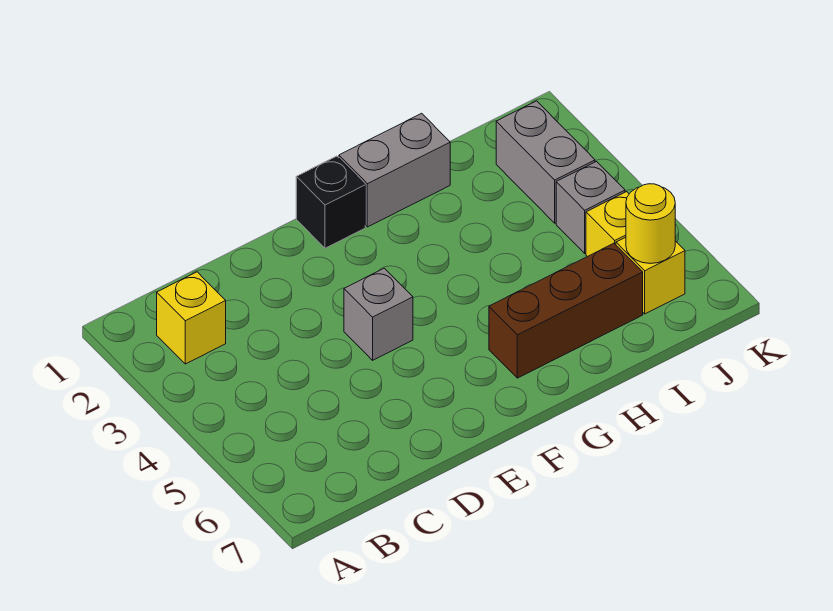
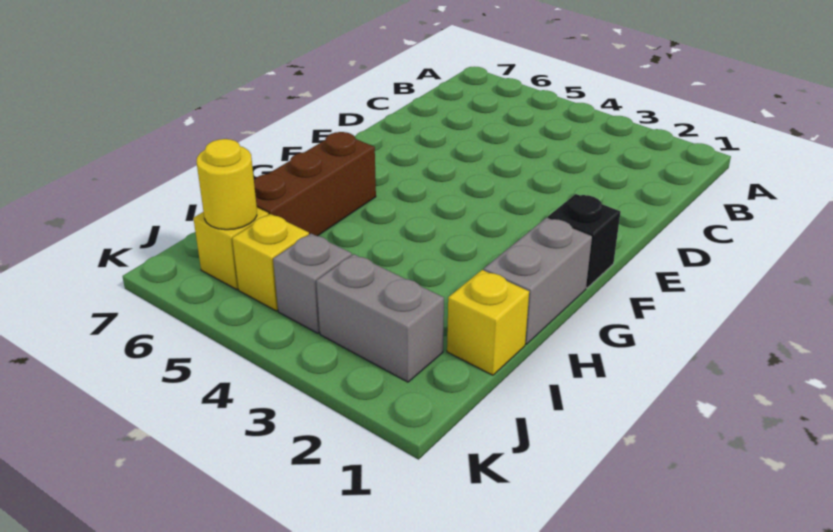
yellow brick B2 level 1 -> yellow brick I1 level 1
grey brick E4 level 1 -> none

